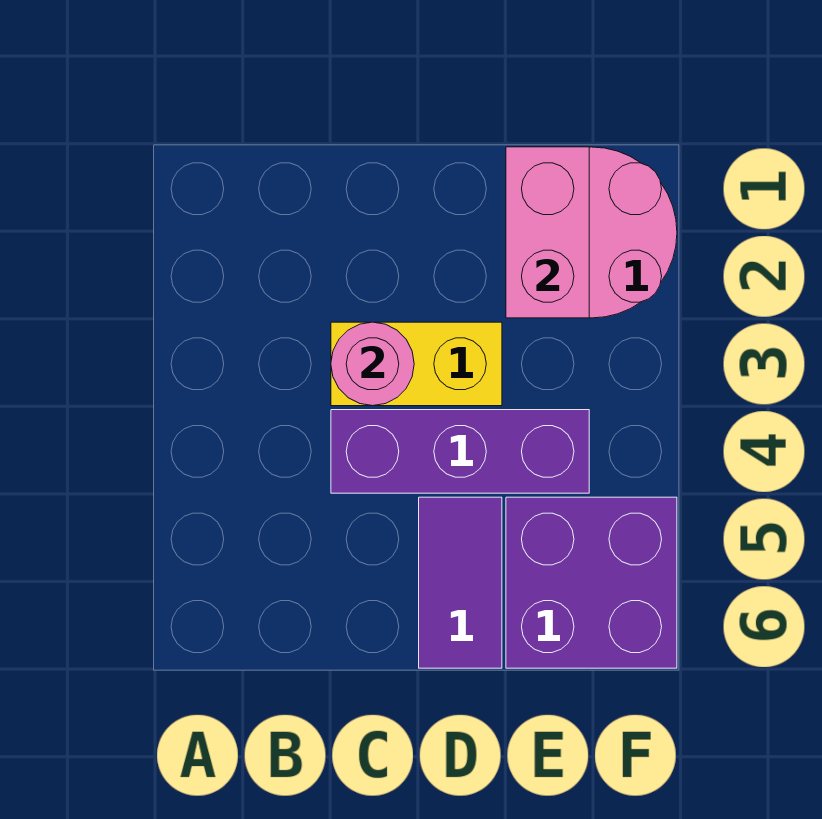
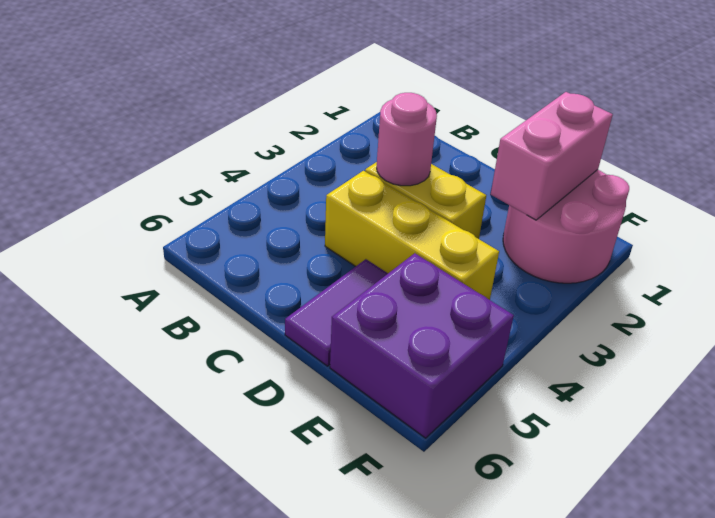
purple brick C4:E4 level 1 -> yellow brick C4:E4 level 1

